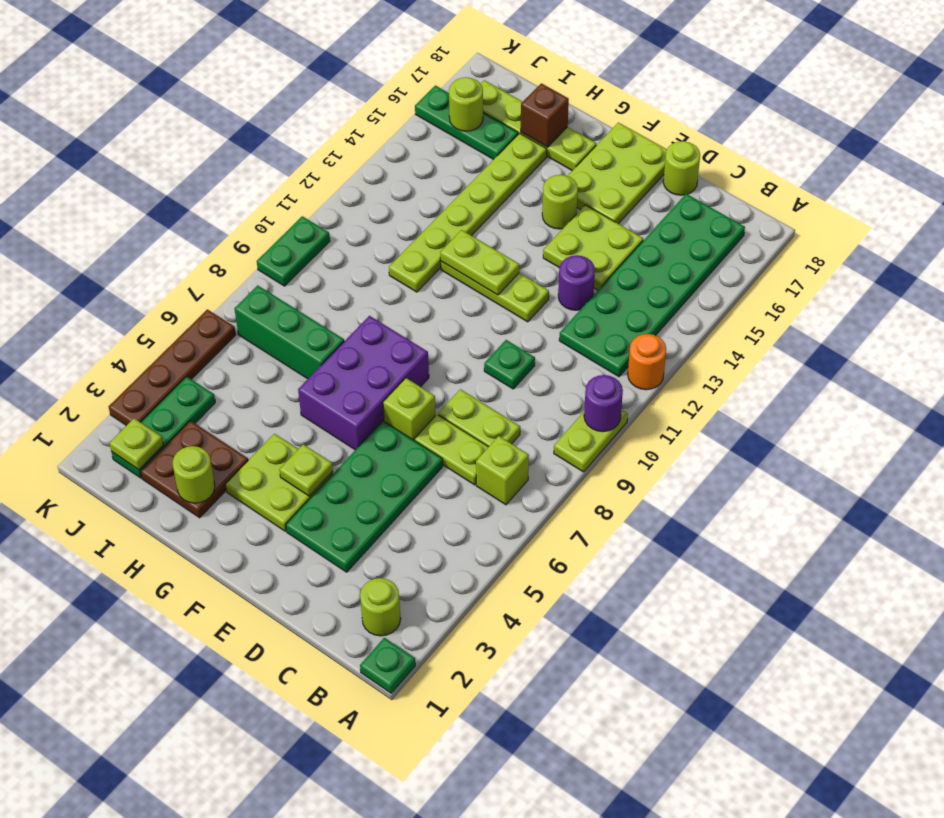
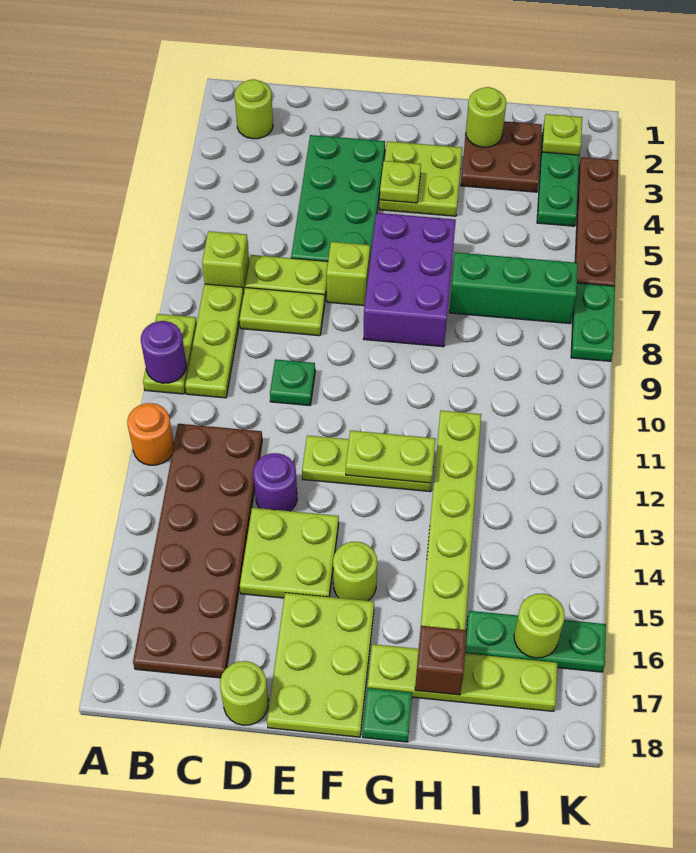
green plate A1 level 1 -> green plate G18 level 1
none -> lime plate B8:B10 level 1
green plate B12:C17 level 1 -> brown plate B12:C17 level 1
green plate K9:K10 level 1 -> green plate K7:K8 level 1

